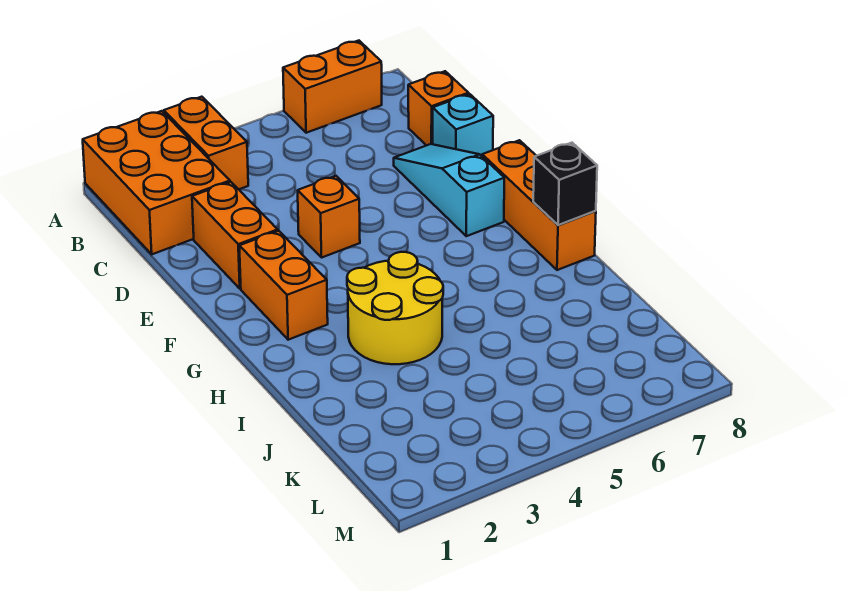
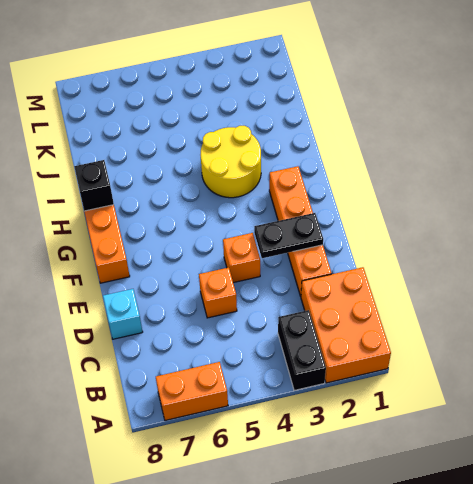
orange brick A3:B3 level 1 -> black brick A3:B3 level 1
orange brick C8 level 1 -> orange brick D5 level 1
cyan slope D7:F7 level 1 top F -> none
none -> black plate E2:E3 level 2

